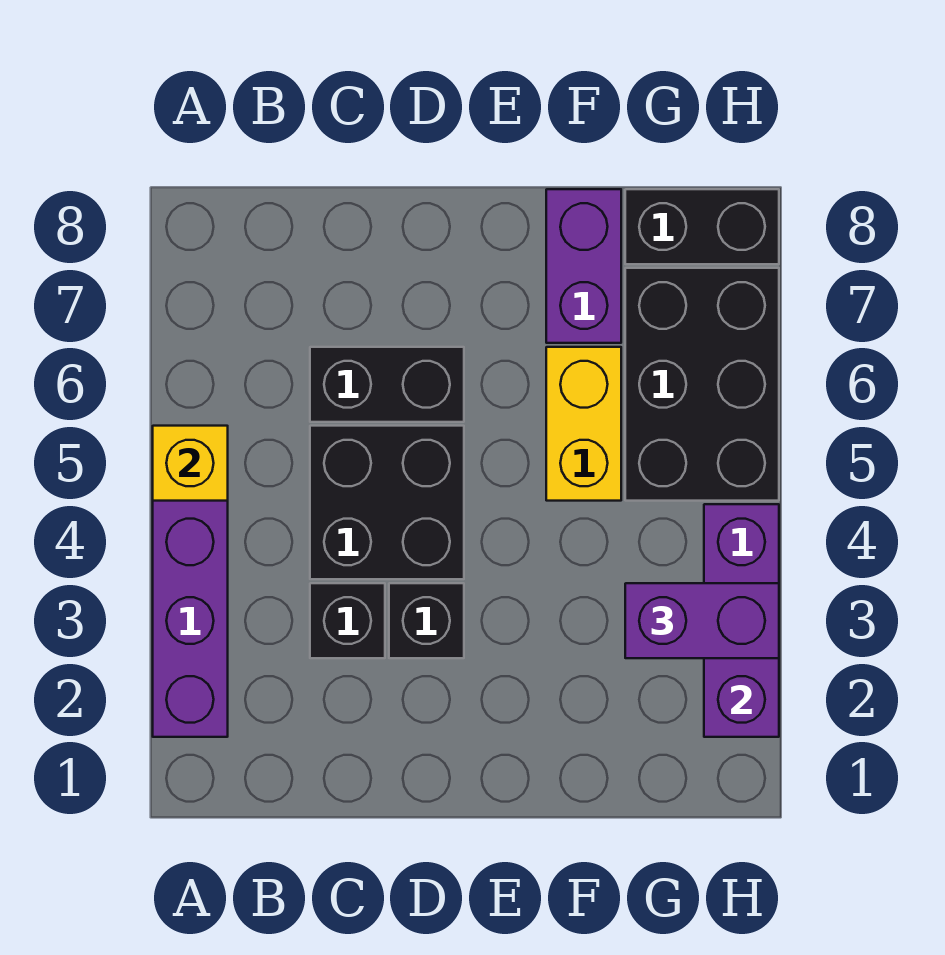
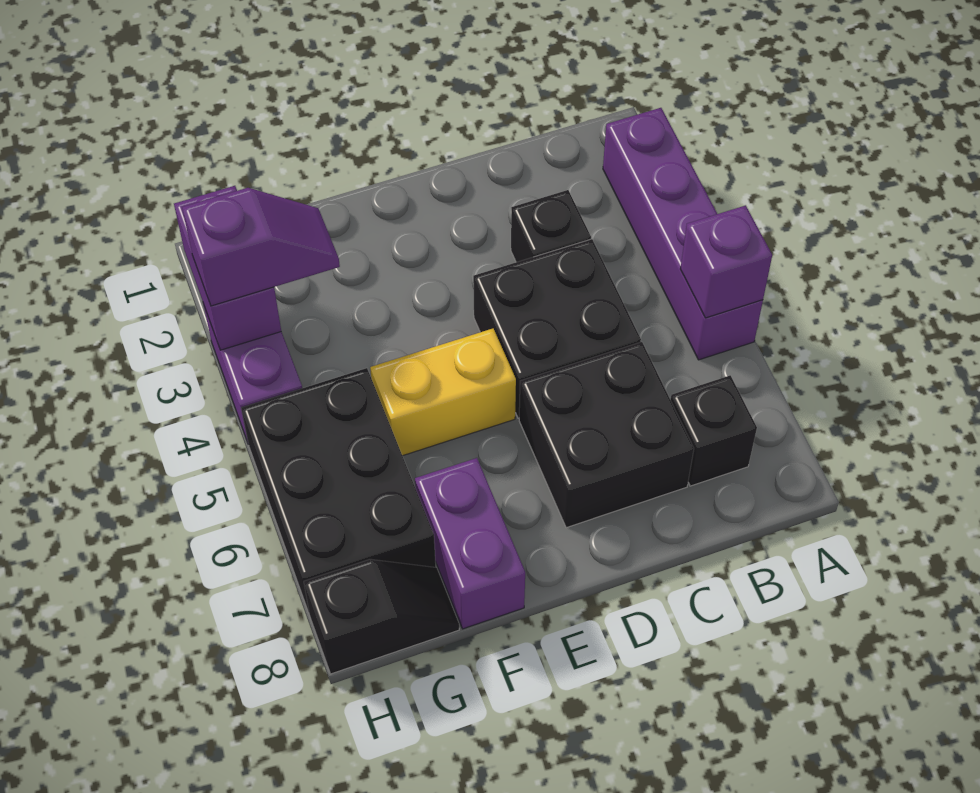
yellow brick A5 level 2 -> purple brick A5 level 2
black brick C6:D6 level 1 -> black brick C6:D7 level 1
black brick D3 level 1 -> black brick B7 level 1
yellow brick F5:F6 level 1 -> yellow brick E5:F5 level 1
purple brick G3:H3 level 3 -> purple slope G3:H3 level 3 top H
black brick G8:H8 level 1 -> black slope G8:H8 level 1 top H

